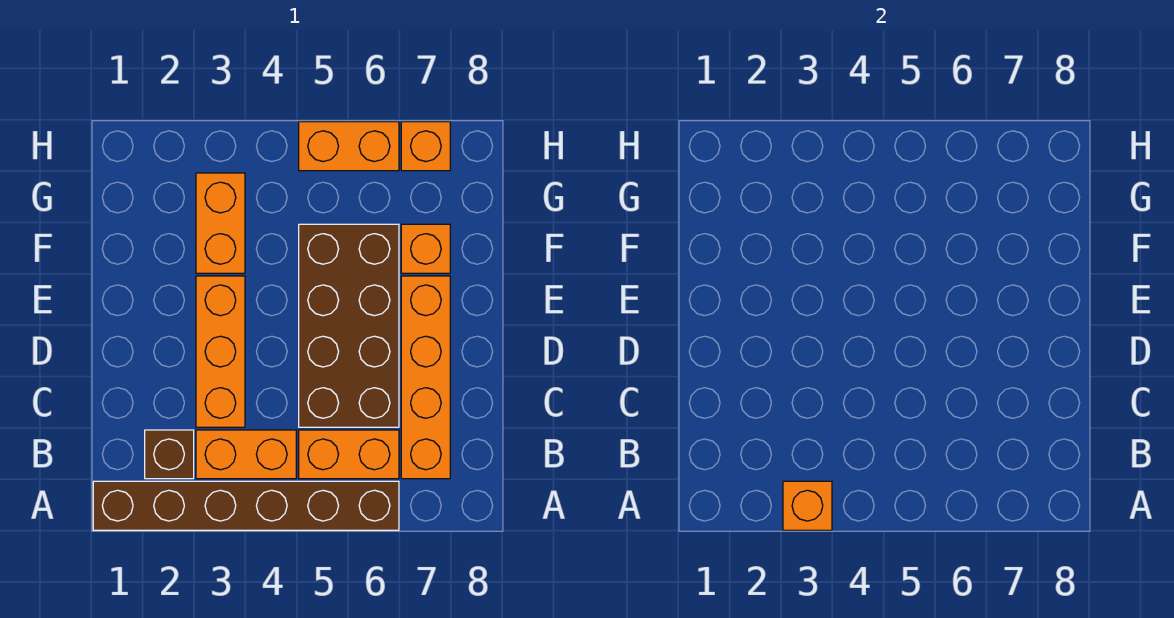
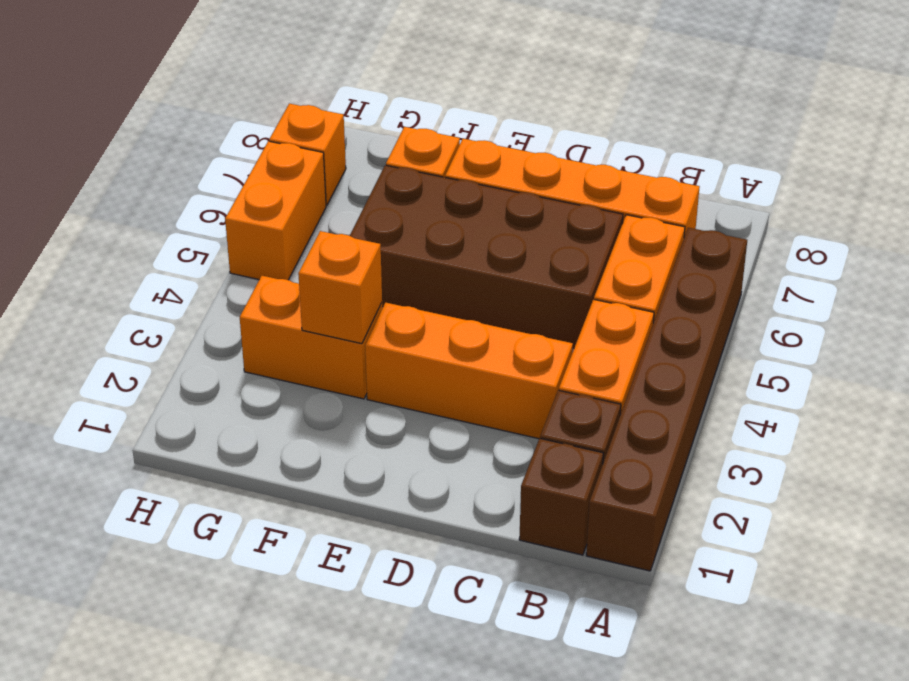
orange brick A3 level 2 -> orange brick F3 level 2
none -> brown brick B1 level 1

